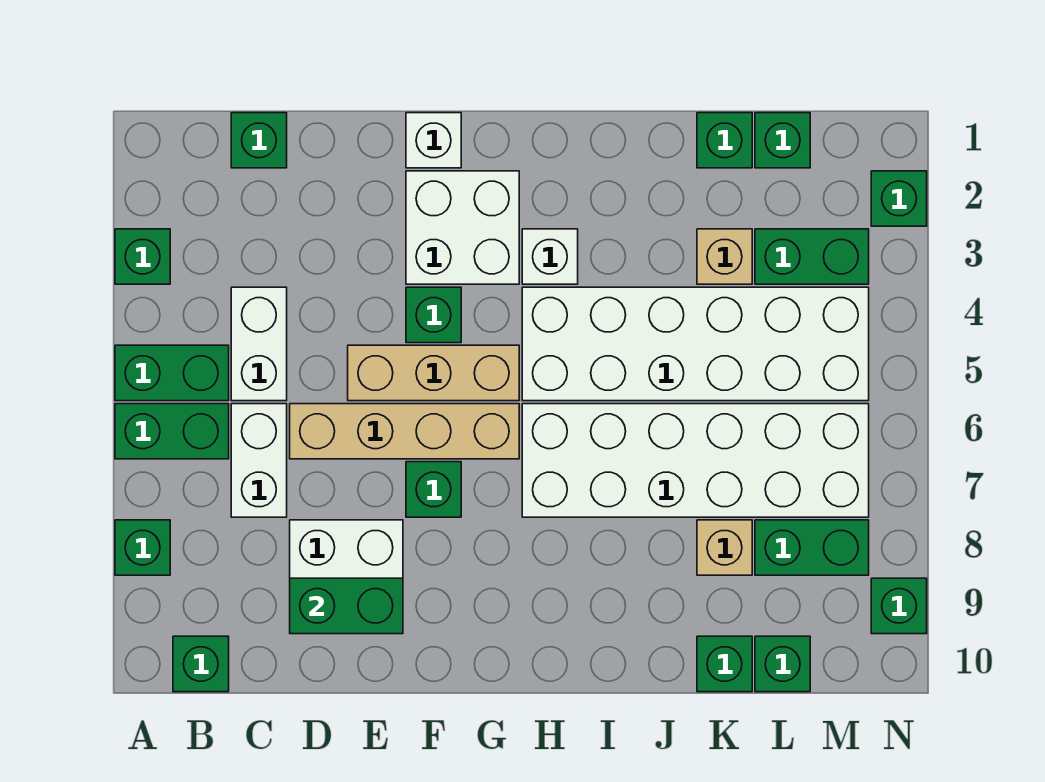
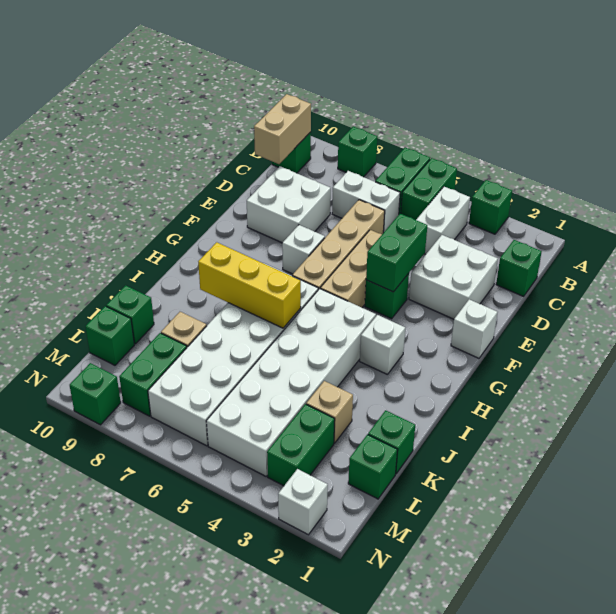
none -> tan brick B10:C10 level 2
white brick C4:C5 level 1 -> white brick B4:C4 level 1
green brick D9:E9 level 2 -> green brick E4:F4 level 2
white brick F2:G3 level 1 -> white brick D2:E3 level 1
green brick F7 level 1 -> white brick F7 level 1
none -> yellow brick I6:I8 level 2
green brick N2 level 1 -> white brick N2 level 1

